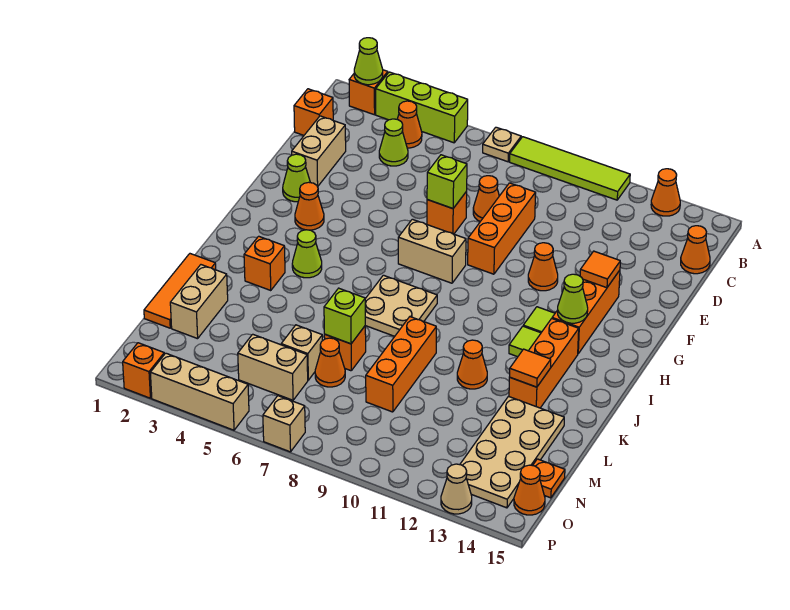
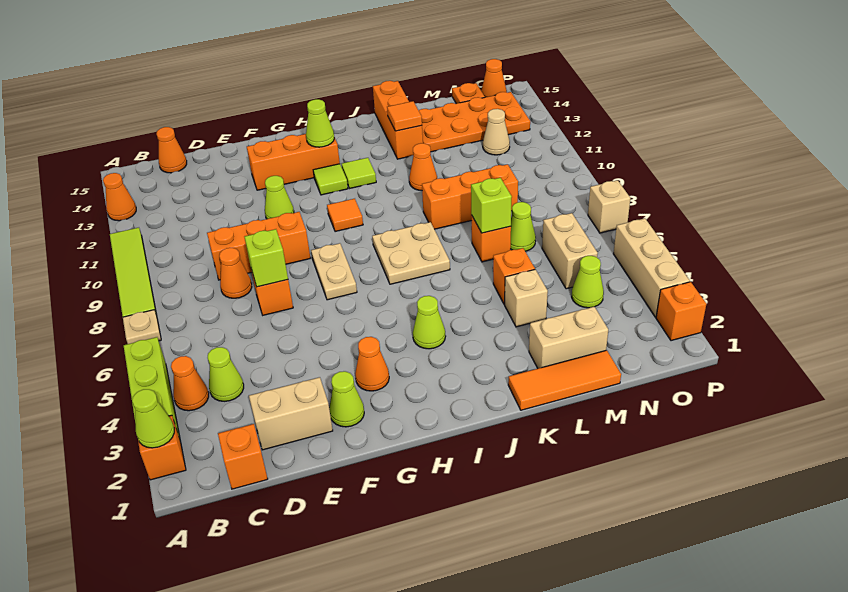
orange cone F11 level 1 -> lime cone F11 level 1
orange tile F13 level 2 -> orange tile H10 level 1
tan brick G7:G8 level 1 -> tan plate G7:G8 level 1
orange brick I13:K13 level 1 -> orange brick K13:K15 level 1
orange brick J3 level 1 -> orange brick L5 level 1
tan plate L13:O14 level 1 -> orange plate L13:O14 level 1
tan brick M6 level 1 -> tan brick L4 level 1
orange cone M7 level 1 -> lime cone M7 level 1
none -> lime cone N4 level 1
tan cone P13 level 1 -> tan cone N12 level 1

